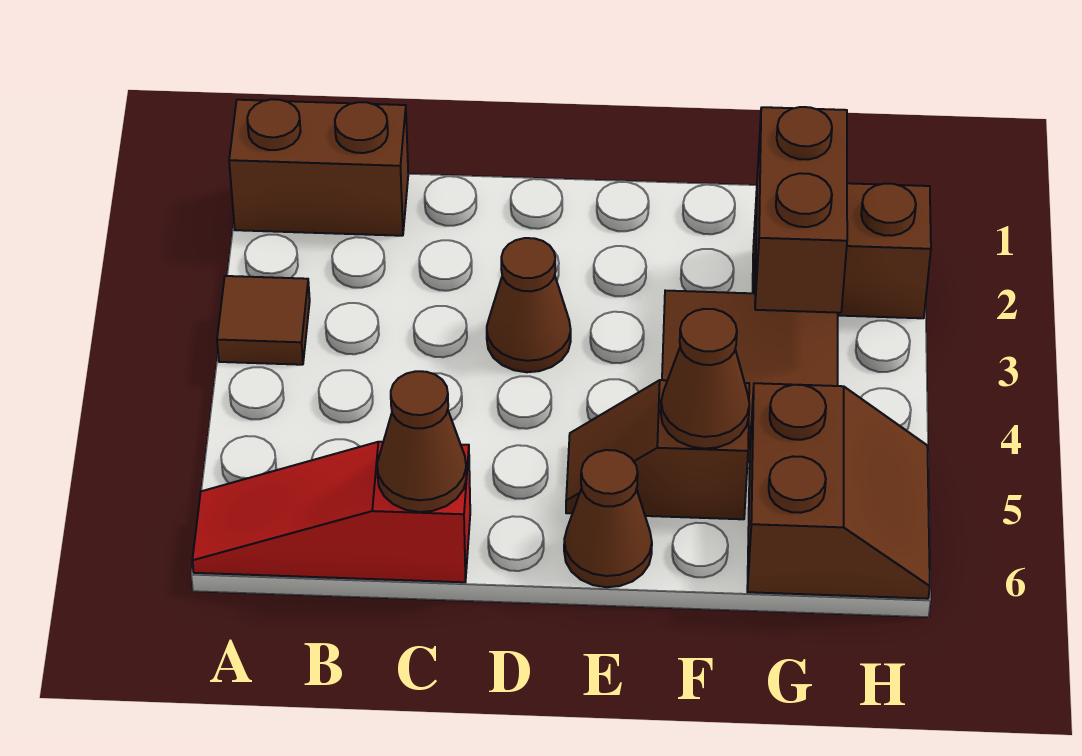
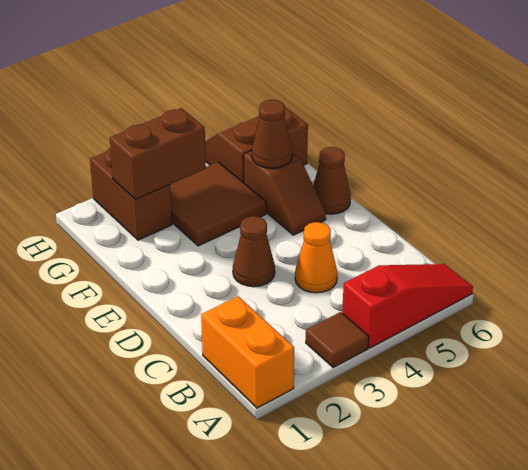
brown brick A1:B1 level 1 -> orange brick A1:B1 level 1
red slope A6:C6 level 1 top C -> red slope A4:A6 level 1 top 4
none -> orange cone C4 level 1
brown cone C6 level 2 -> none

